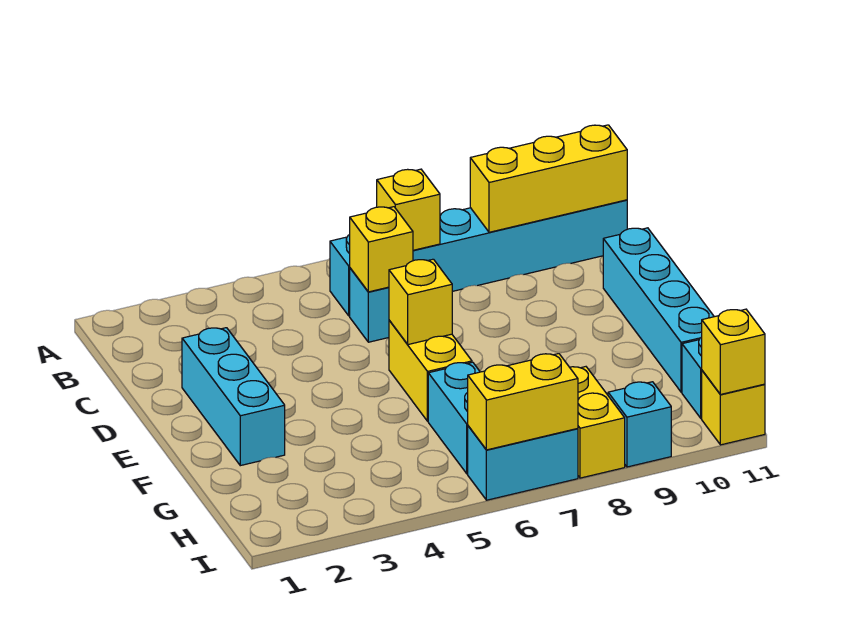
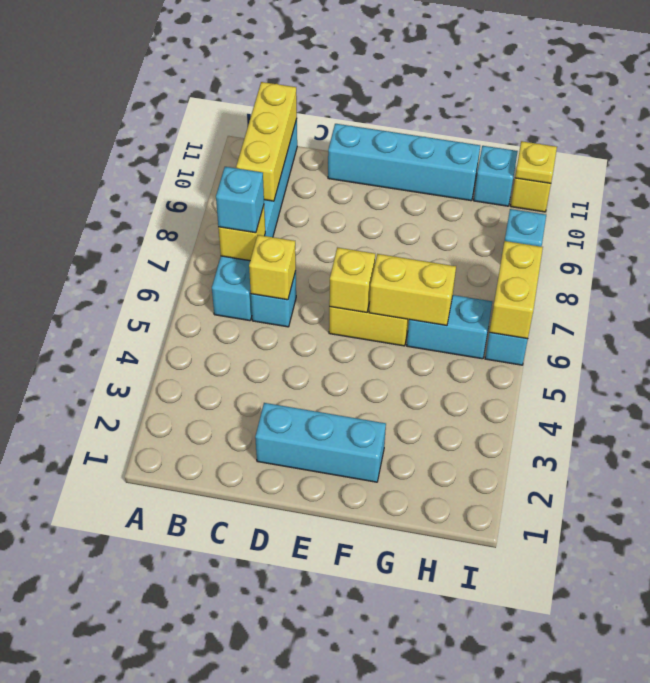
none -> cyan brick B7 level 3
yellow brick H8:I8 level 1 -> yellow brick F6:G6 level 2
yellow brick I11 level 2 -> yellow plate I11 level 2

